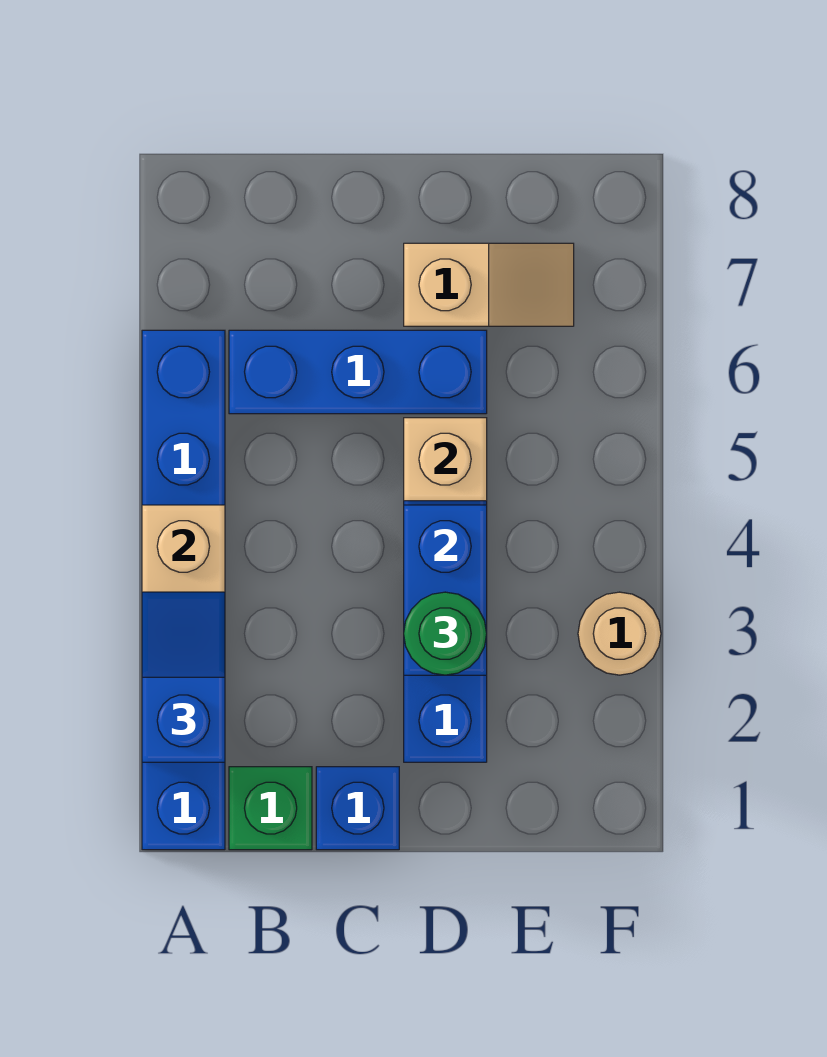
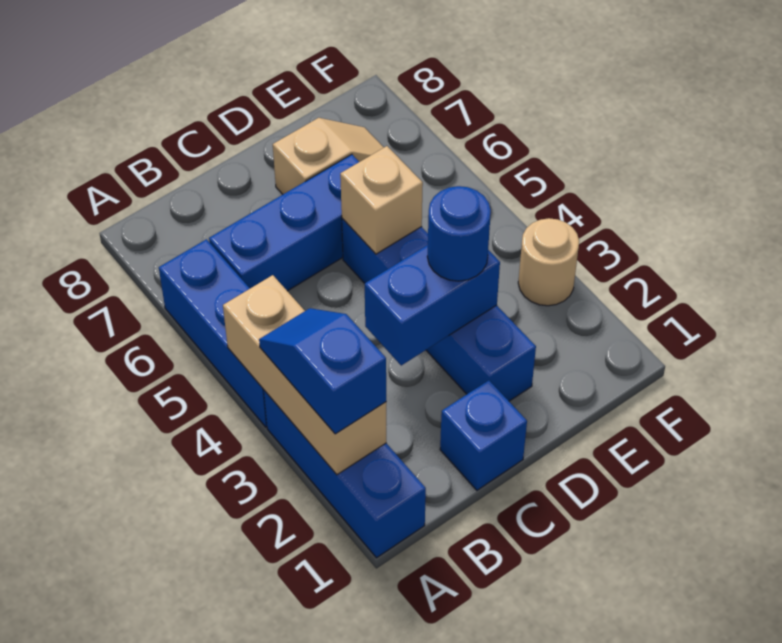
green brick B1 level 1 -> none
blue brick D3:D4 level 2 -> blue brick C3:D3 level 2
green round brick D3 level 3 -> blue round brick D3 level 3

